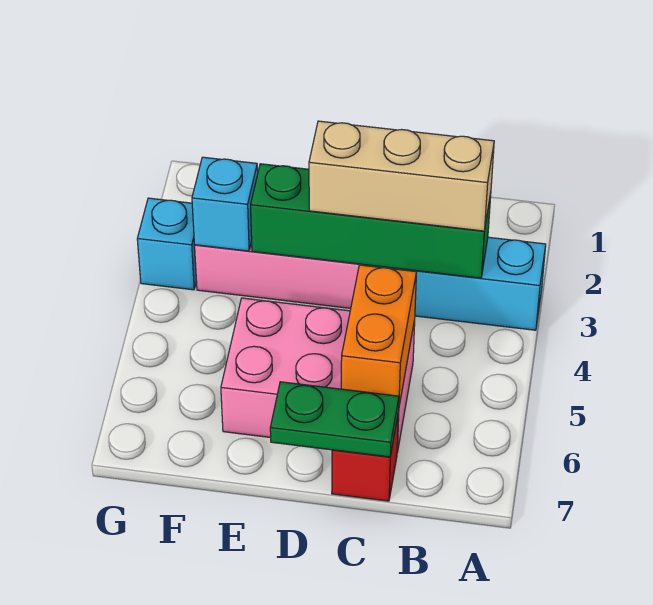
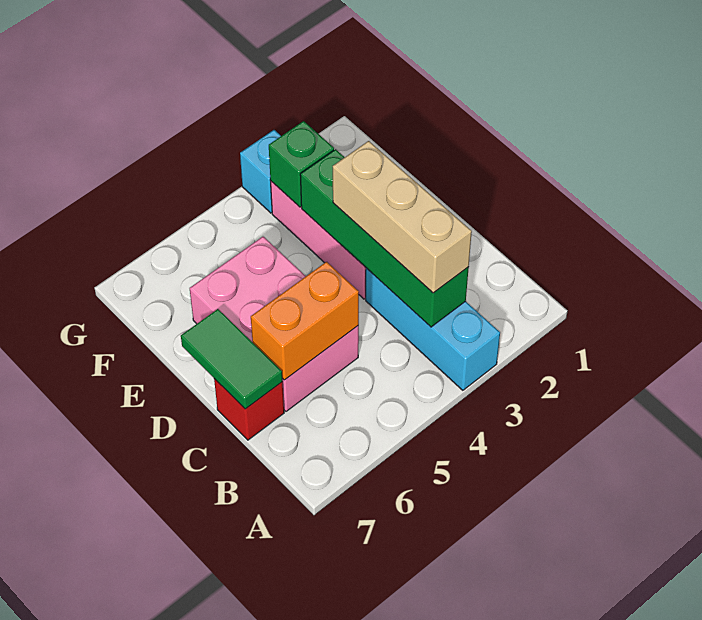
green plate C7:D7 level 2 -> green tile C7:D7 level 2
cyan brick F3 level 2 -> green brick F3 level 2

